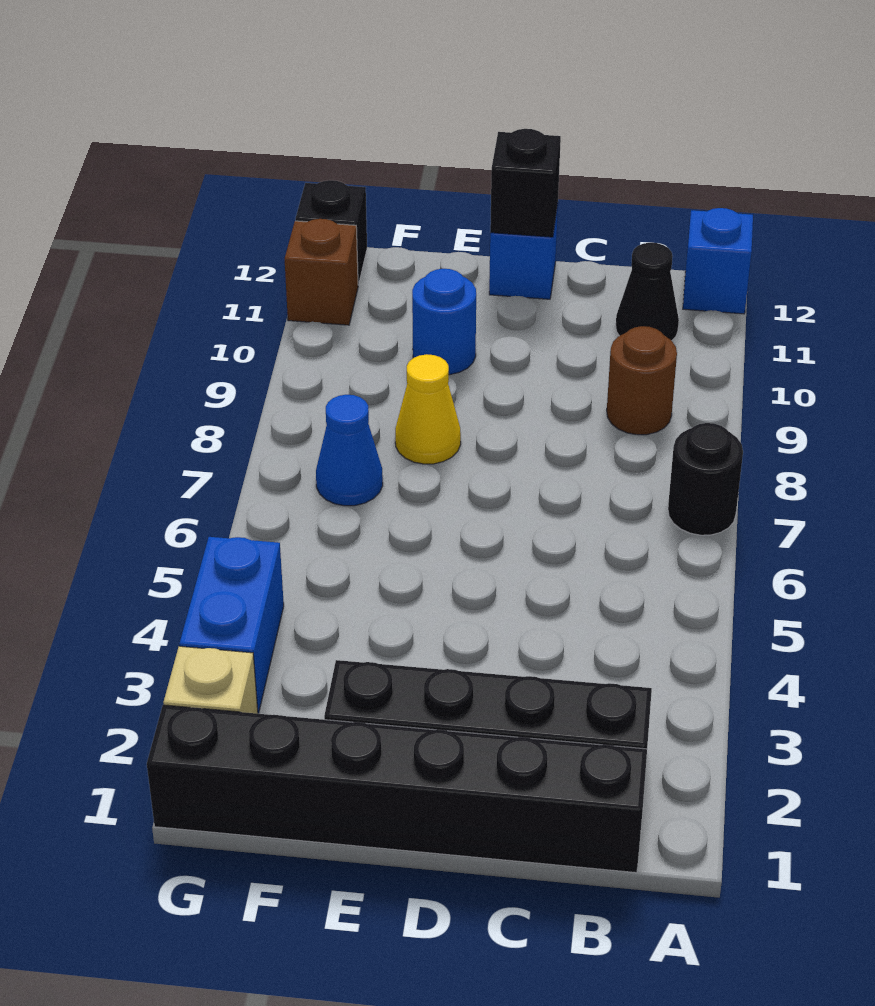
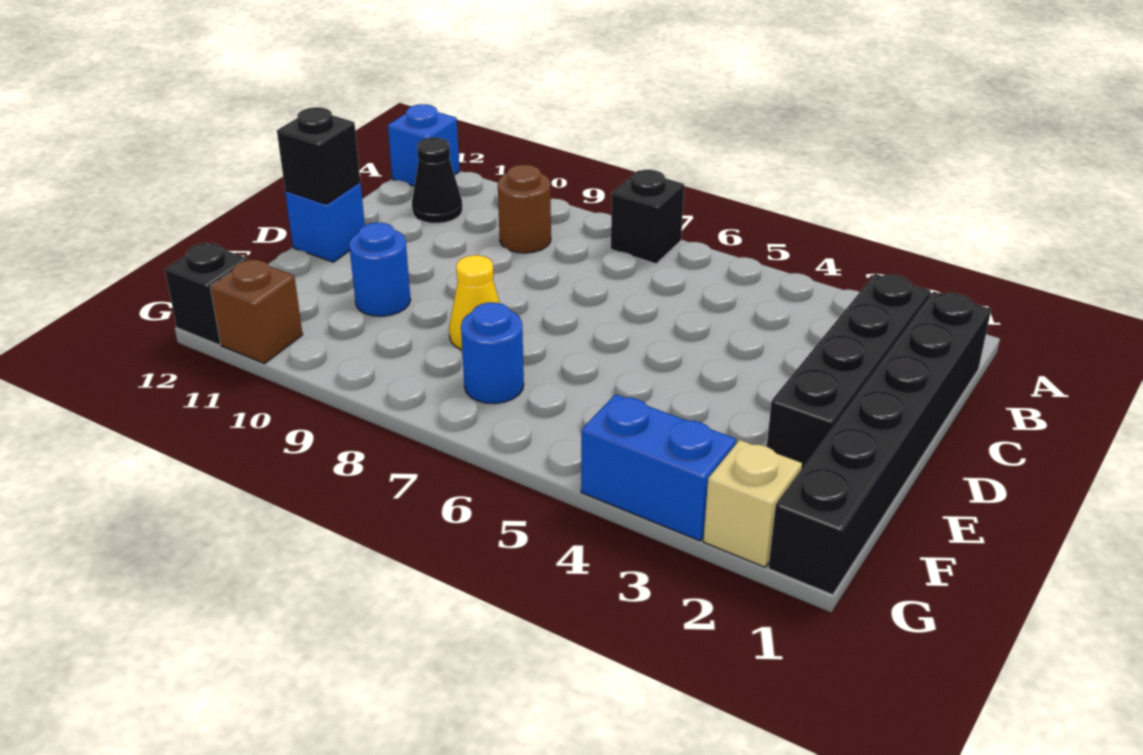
black round brick A7 level 1 -> black brick A7 level 1
blue cone F7 level 1 -> blue round brick F7 level 1

